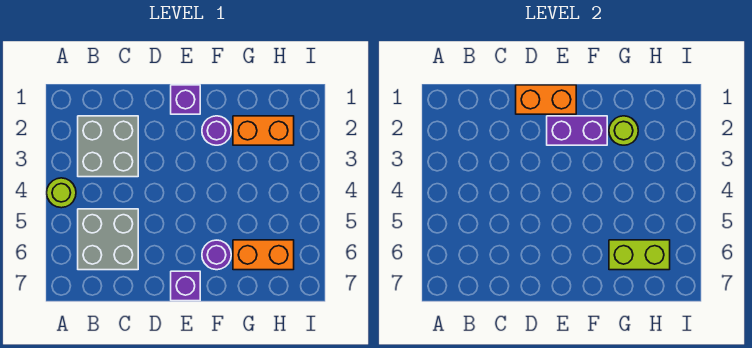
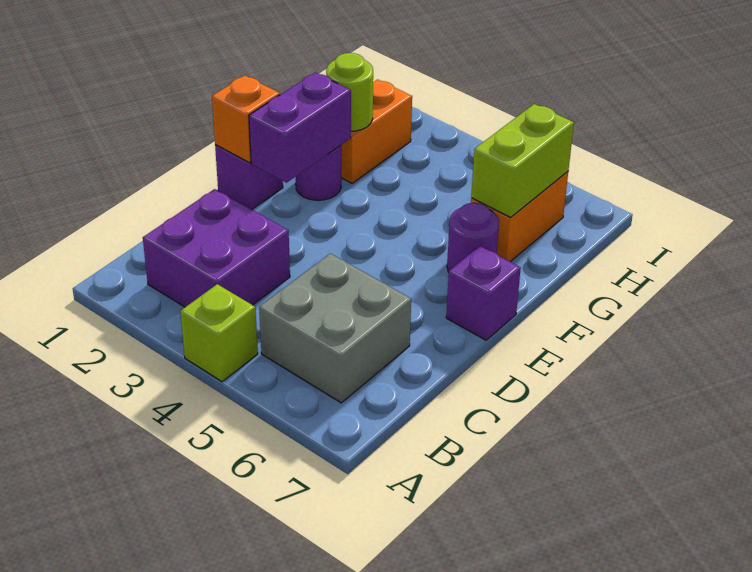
lime round brick A4 level 1 -> lime brick A4 level 1
grey brick B2:C3 level 1 -> purple brick B2:C3 level 1
orange brick D1:E1 level 2 -> orange brick E1 level 2

